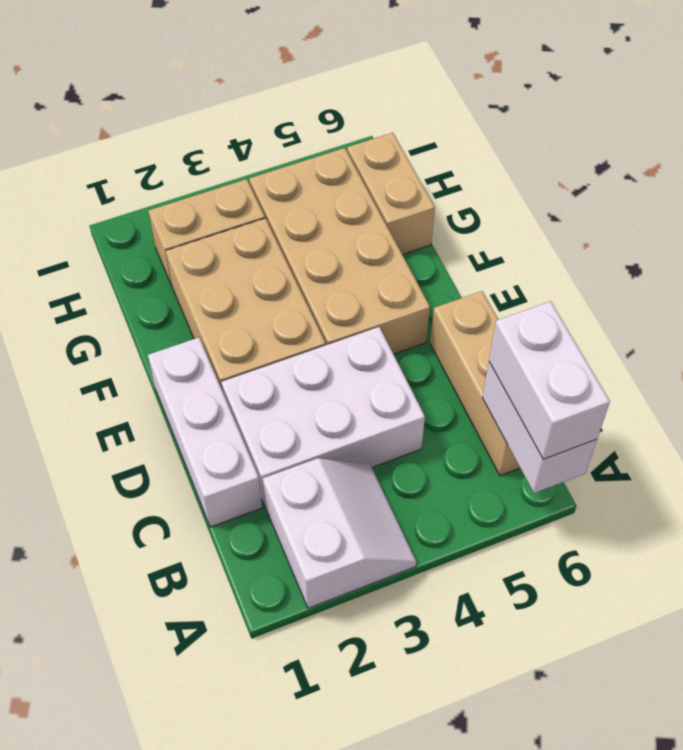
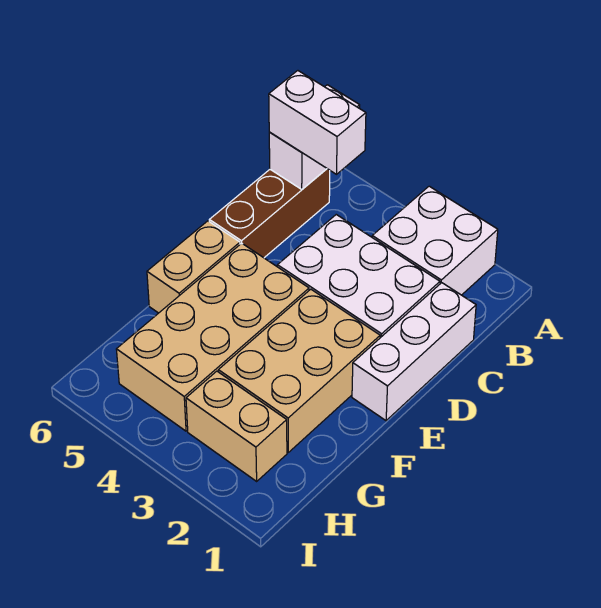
white slope A2:B3 level 1 top 2 -> white brick A2:B3 level 1
white brick A6:B6 level 3 -> white brick B5:B6 level 3
tan brick B6:D6 level 1 -> brown brick B6:D6 level 1
tan brick G6:H6 level 1 -> tan brick E6:F6 level 1

